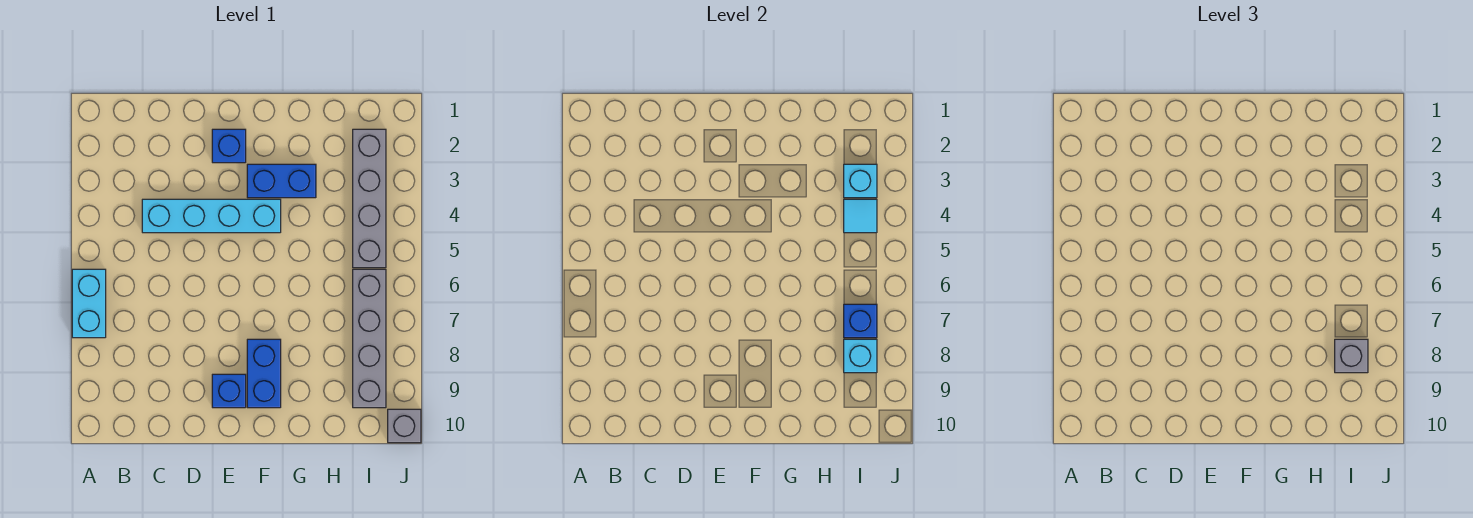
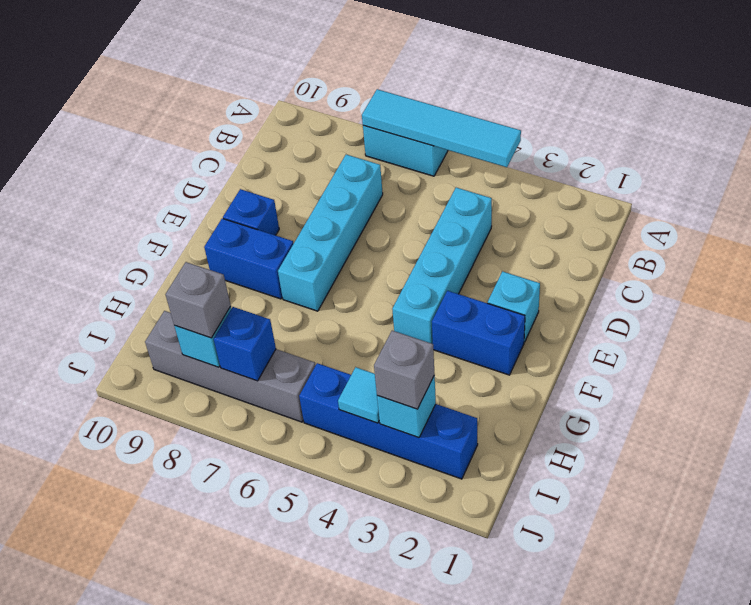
none -> cyan tile A4:A7 level 2
none -> cyan brick C7:F7 level 1
blue brick E2 level 1 -> cyan brick E2 level 1
blue brick F3:G3 level 1 -> blue brick F2:F3 level 1
grey brick I2:I5 level 1 -> blue brick I2:I5 level 1
grey brick J10 level 1 -> grey brick I3 level 3

